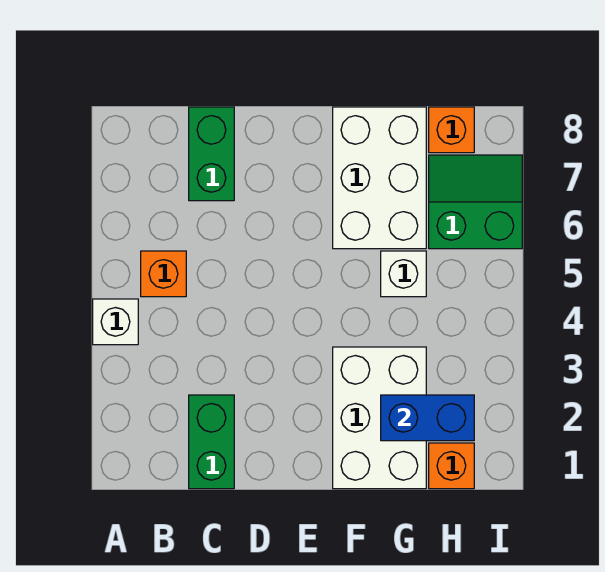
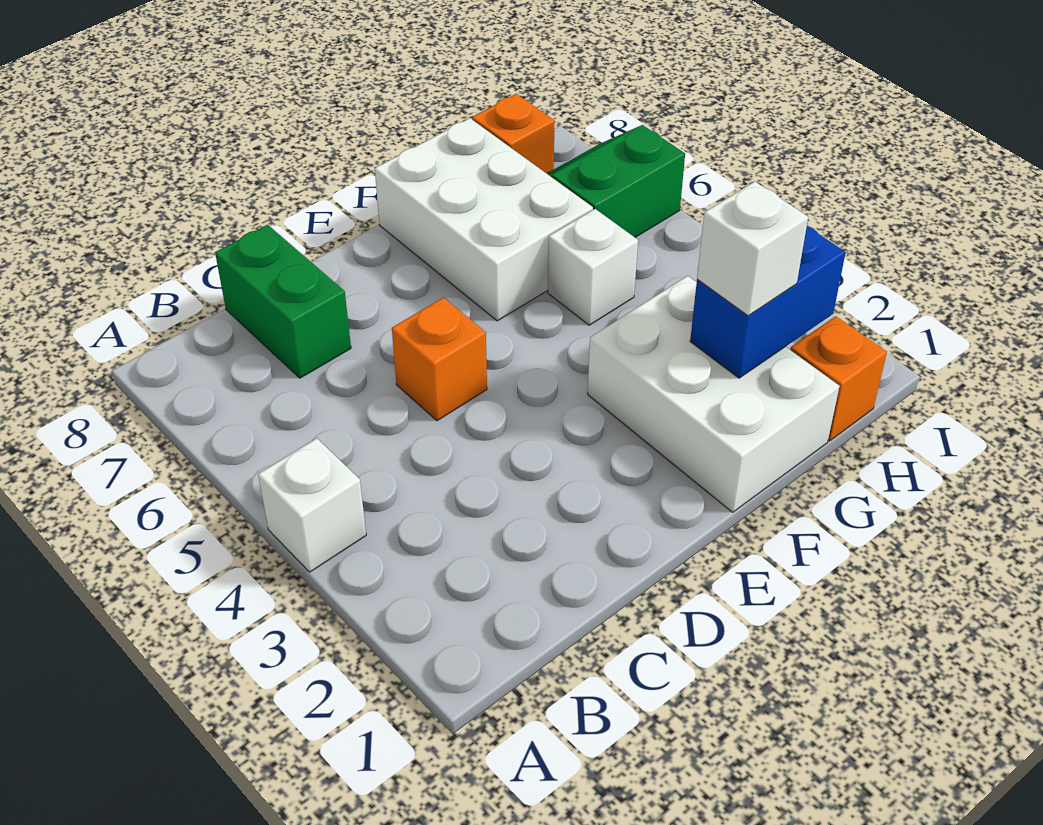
orange brick B5 level 1 -> orange brick D5 level 1
green brick C1:C2 level 1 -> none
none -> white brick G2 level 3

